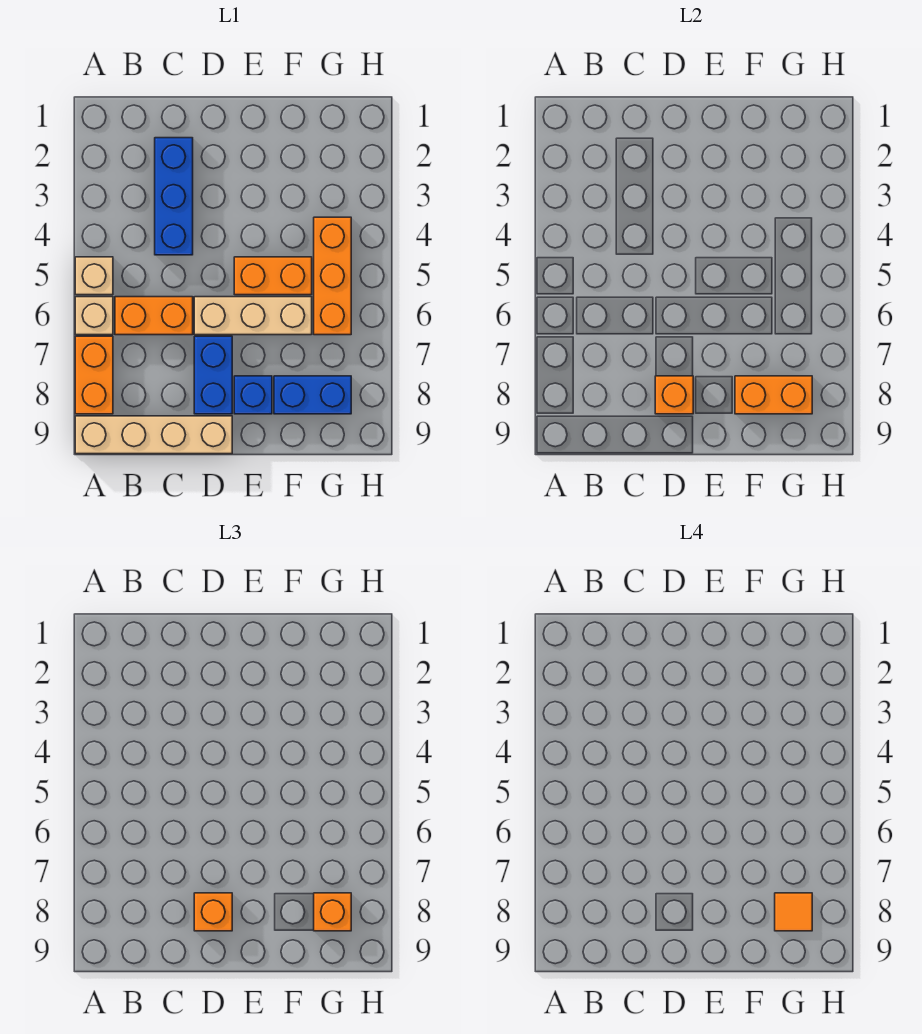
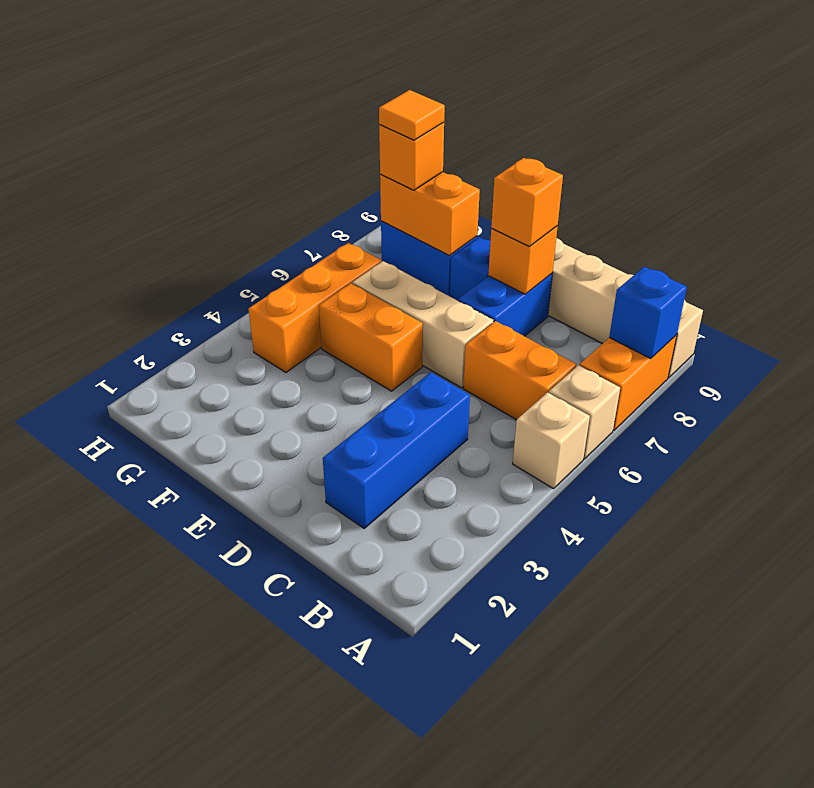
none -> blue brick A8 level 2

